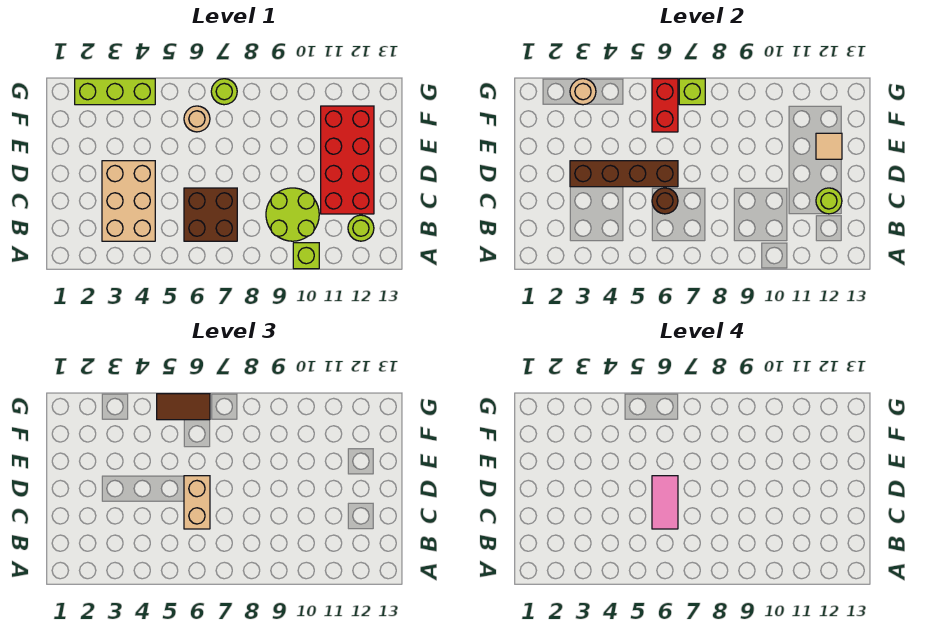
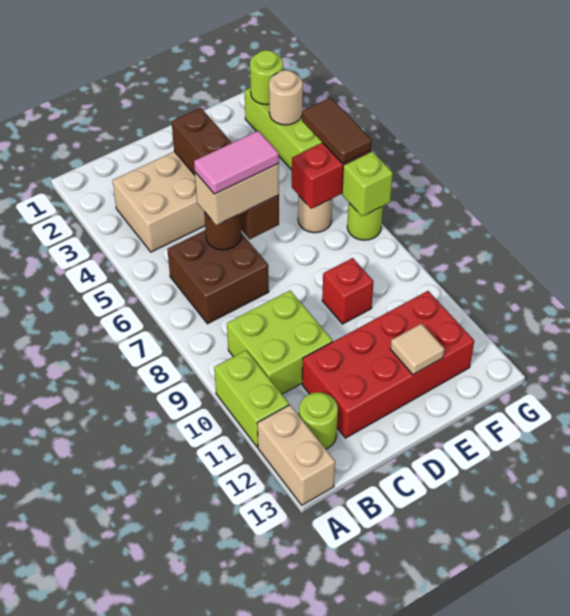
lime brick A10 level 1 -> lime brick A10:A11 level 1
none -> tan brick A12:A13 level 1
lime round brick B9:C10 level 1 -> lime brick B9:C10 level 1
lime round brick C12 level 2 -> lime round brick G2 level 2
none -> red brick E9 level 1

